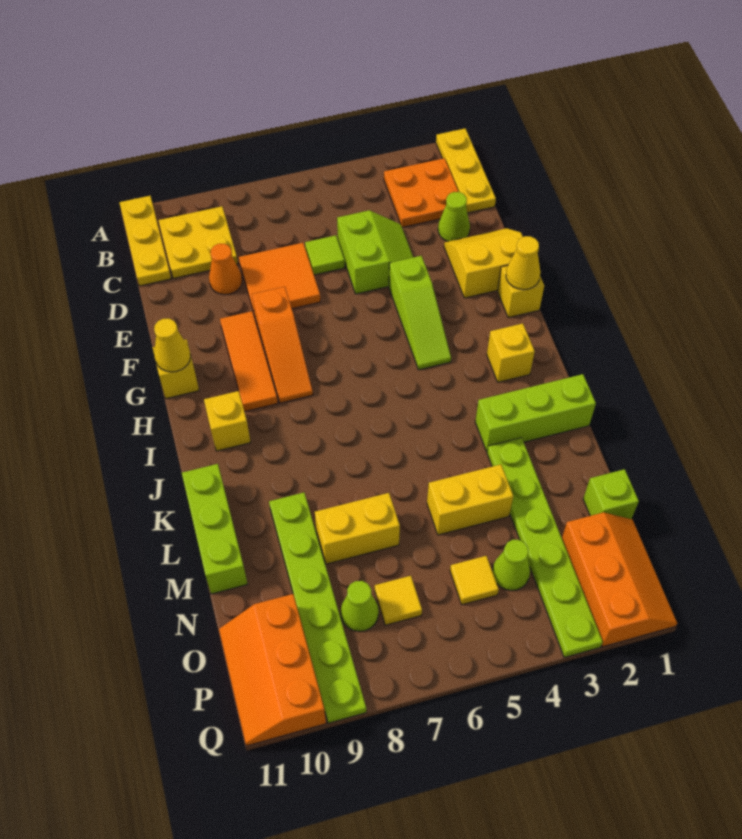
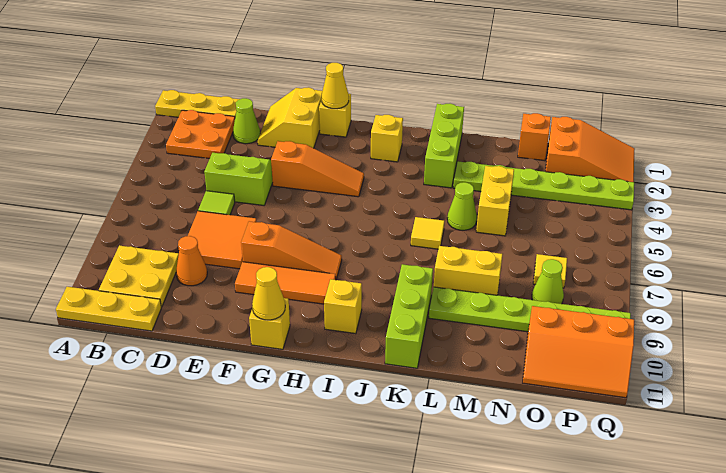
lime slope F4:H4 level 1 top F -> orange slope F4:H4 level 1 top F
lime brick K11:M11 level 1 -> lime brick K9:K11 level 1
yellow brick M7:M8 level 1 -> yellow brick L8:M8 level 1
lime brick N1 level 1 -> orange brick N1 level 1
orange slope O1:Q2 level 1 top 2 -> orange slope O1:Q2 level 1 top O
lime cone O4 level 1 -> lime cone L5 level 1
yellow tile O5 level 1 -> yellow tile K6 level 1

